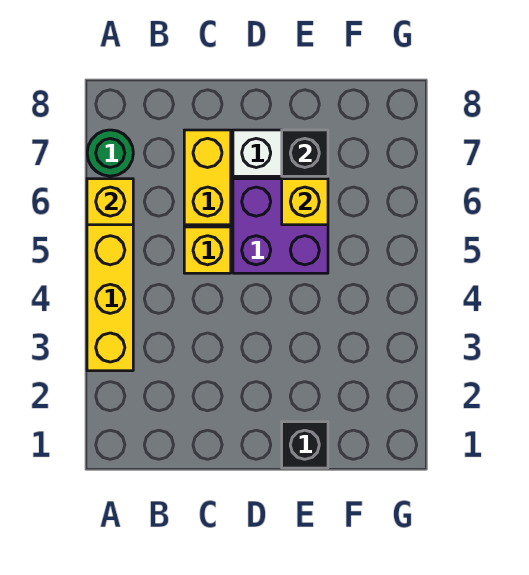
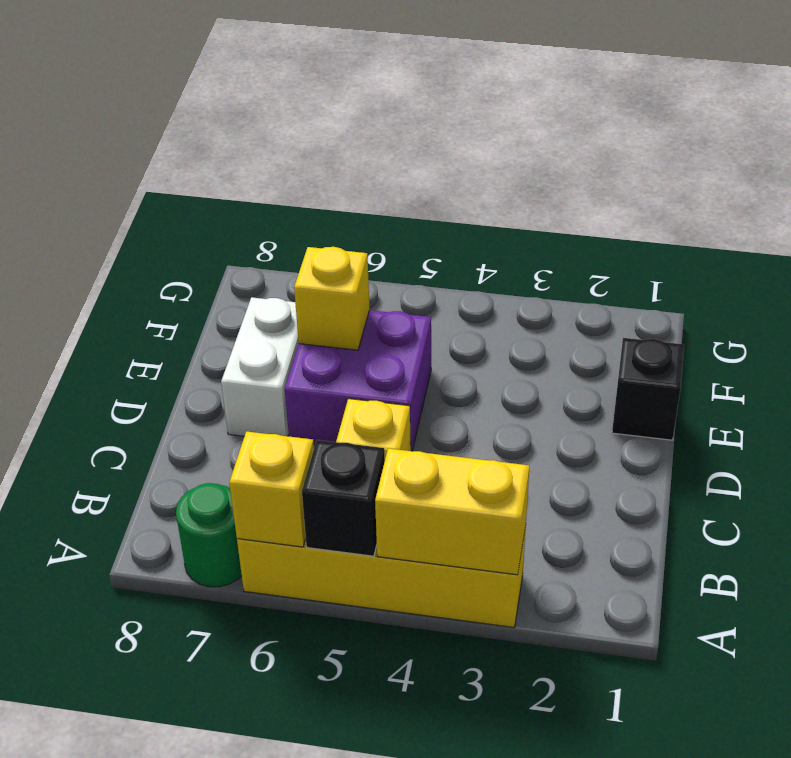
yellow brick C6:C7 level 1 -> yellow brick A3:A4 level 2
black brick E7 level 2 -> black brick A5 level 2

